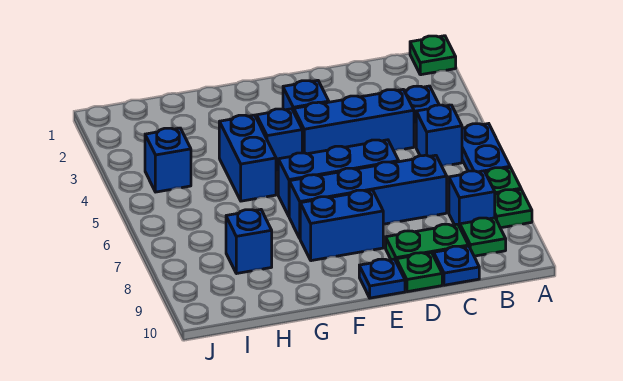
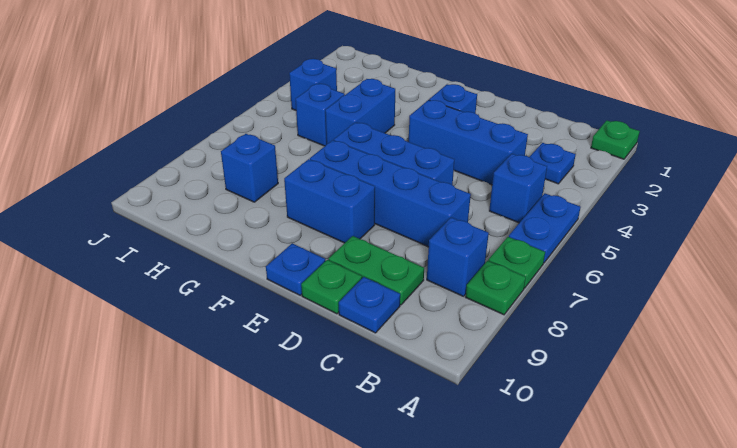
green plate B9 level 1 -> none
blue brick F4 level 1 -> blue brick H5 level 1

